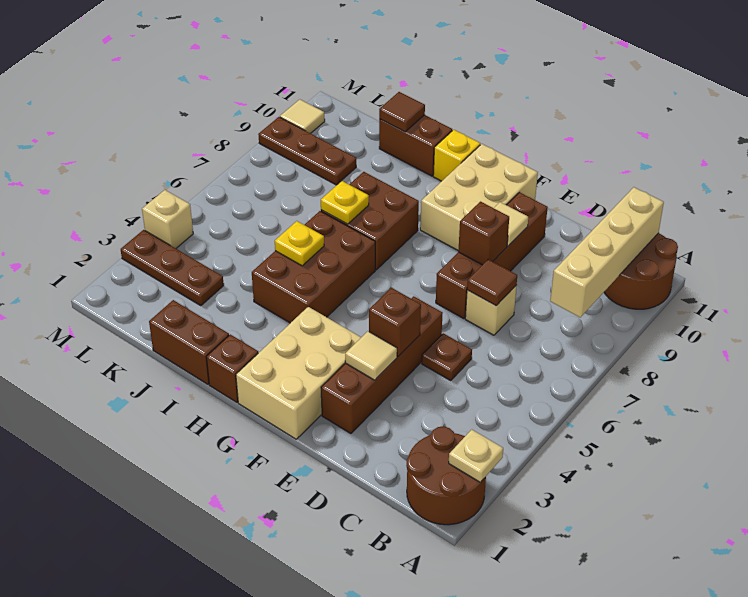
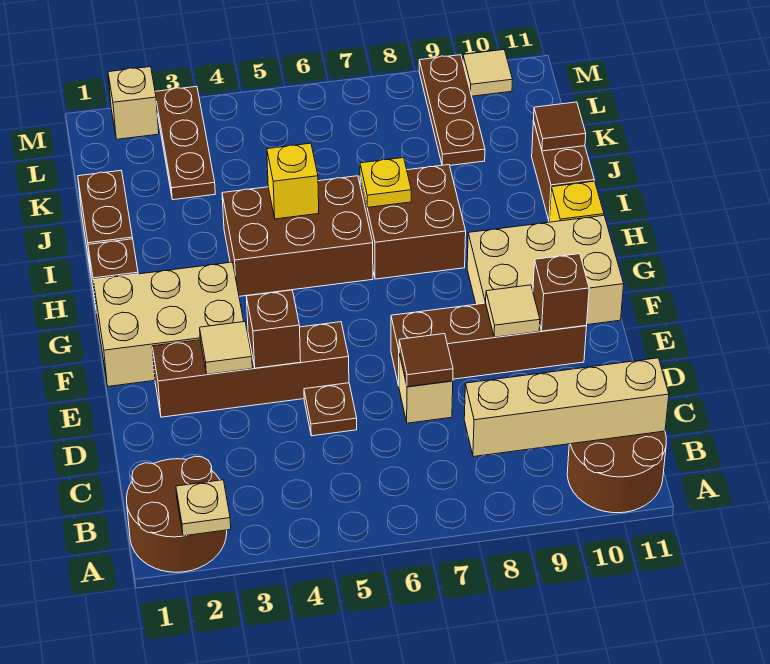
brown brick E8 level 2 -> brown brick E10 level 2
yellow plate I5 level 2 -> yellow brick I5 level 2
tan brick M4 level 1 -> tan brick M2 level 1

